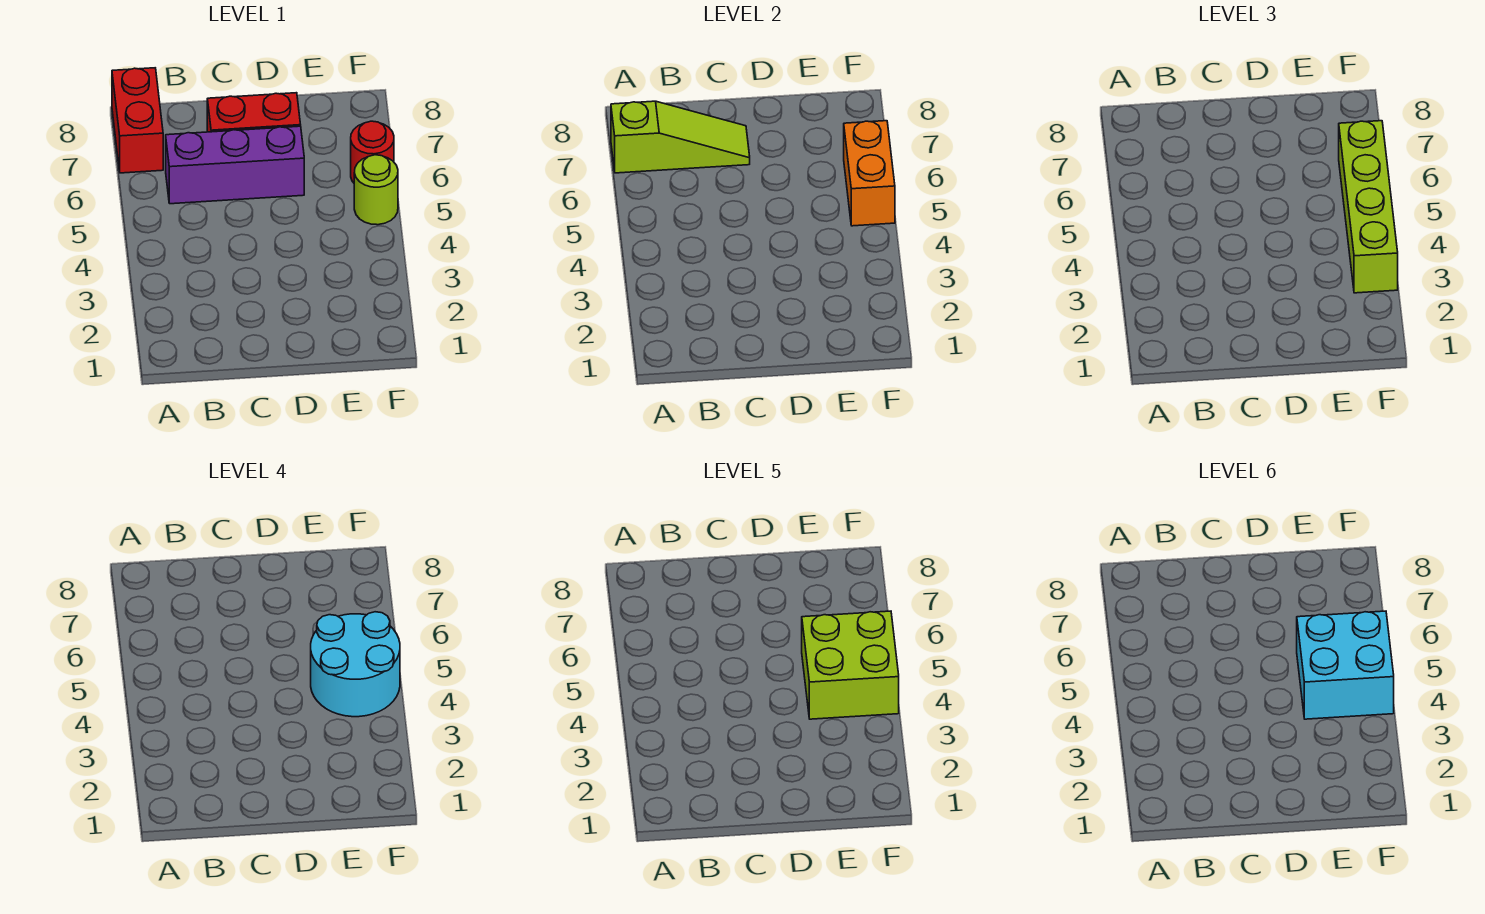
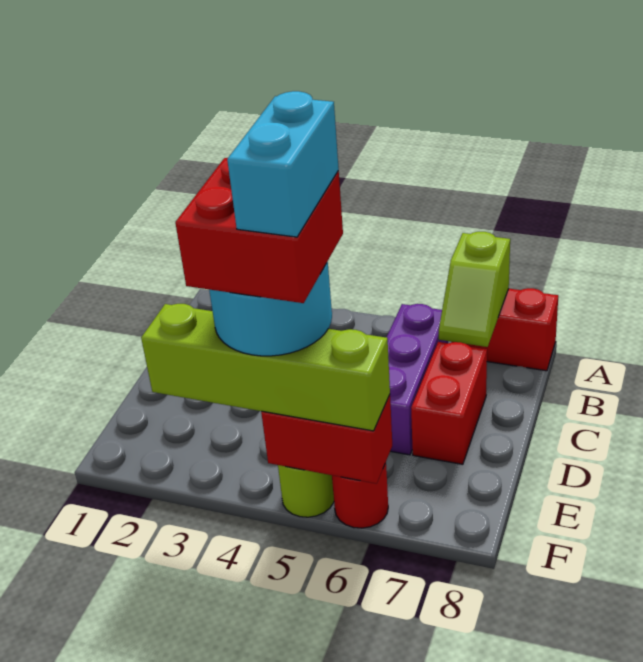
lime slope A7:C7 level 2 top A -> lime slope A7:B7 level 2 top A
lime brick E4:F5 level 5 -> red brick E4:F5 level 5
cyan brick E4:F5 level 6 -> cyan brick E5:F5 level 6
orange brick F5:F6 level 2 -> red brick F5:F6 level 2

